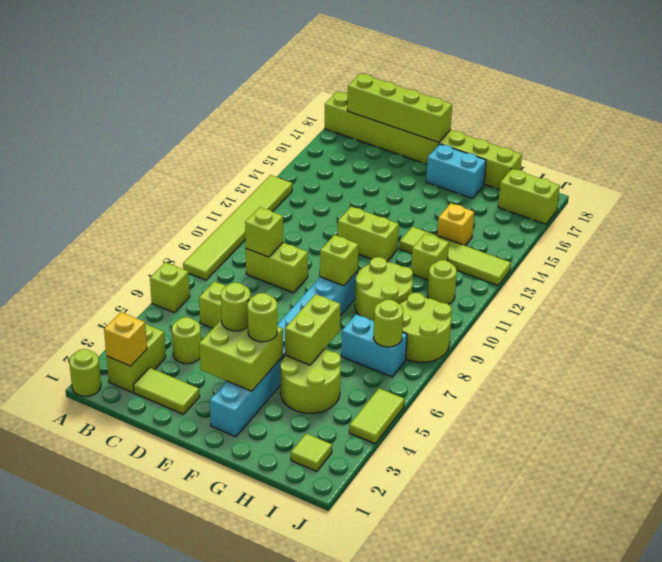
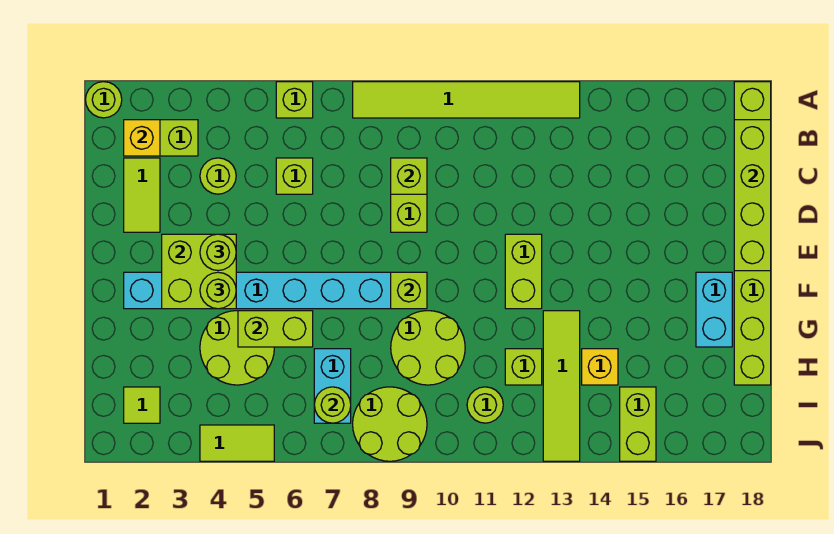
lime brick I17:J17 level 1 -> lime brick I15:J15 level 1

